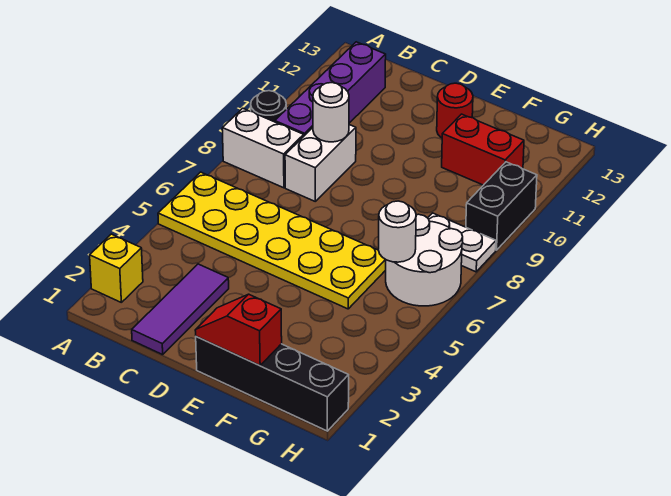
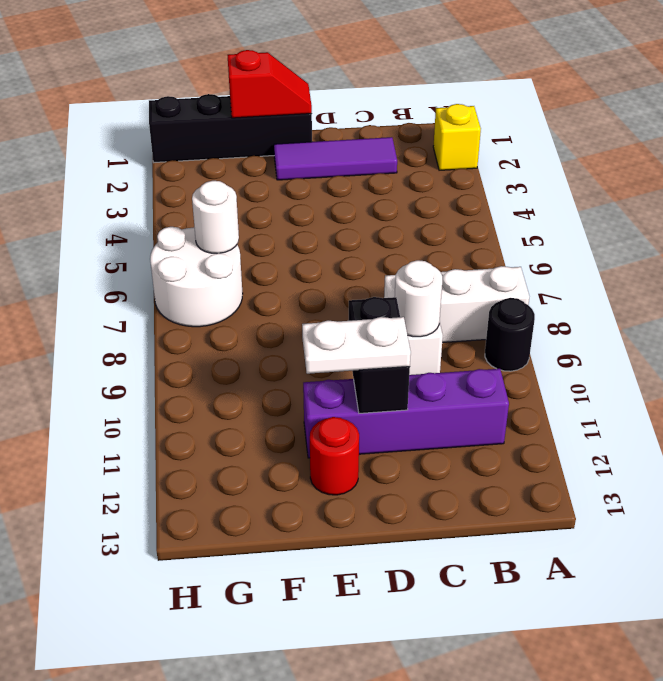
yellow plate A5:F6 level 1 -> none
purple brick B9:B12 level 1 -> purple brick B11:E11 level 1
purple tile C1:C3 level 1 -> purple tile C2:E2 level 1
red brick F11:G11 level 1 -> none
white plate G8:H8 level 1 -> white plate D11:E11 level 3
black brick H9:H10 level 1 -> black brick D10:D11 level 2

